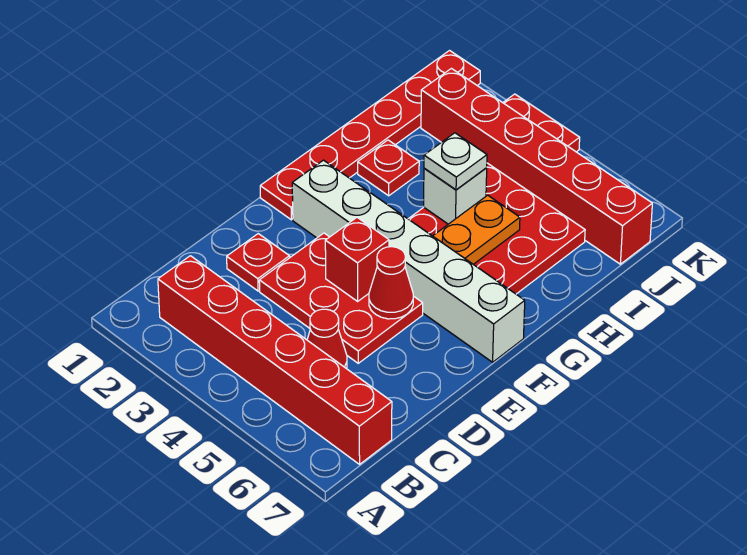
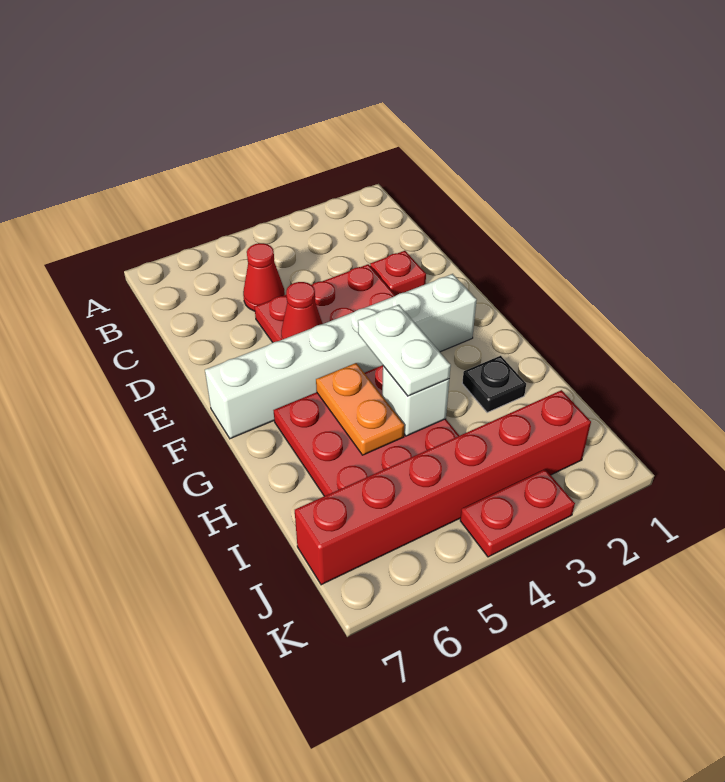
red brick B2:B7 level 1 -> none
red brick E4 level 2 -> none
red plate F1:K1 level 1 -> none
red plate H2 level 1 -> black plate H2 level 1
white plate H4 level 3 -> white plate G4:H4 level 3

